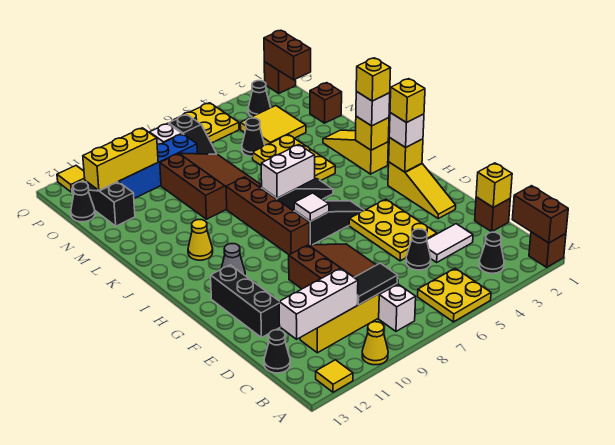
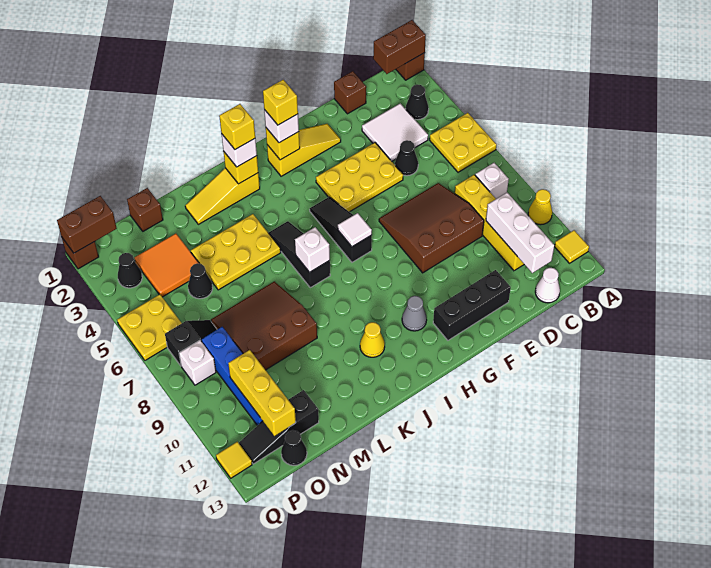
black tile C8:C9 level 2 -> none
black cone C13 level 1 -> white cone C13 level 1
yellow brick D1 level 2 -> none
white tile D3:D4 level 1 -> white tile C3:D4 level 1
brown brick H8:K8 level 1 -> none
white brick J6:J7 level 2 -> white brick J7 level 2
yellow tile N3:O4 level 1 -> orange tile N3:O4 level 1

